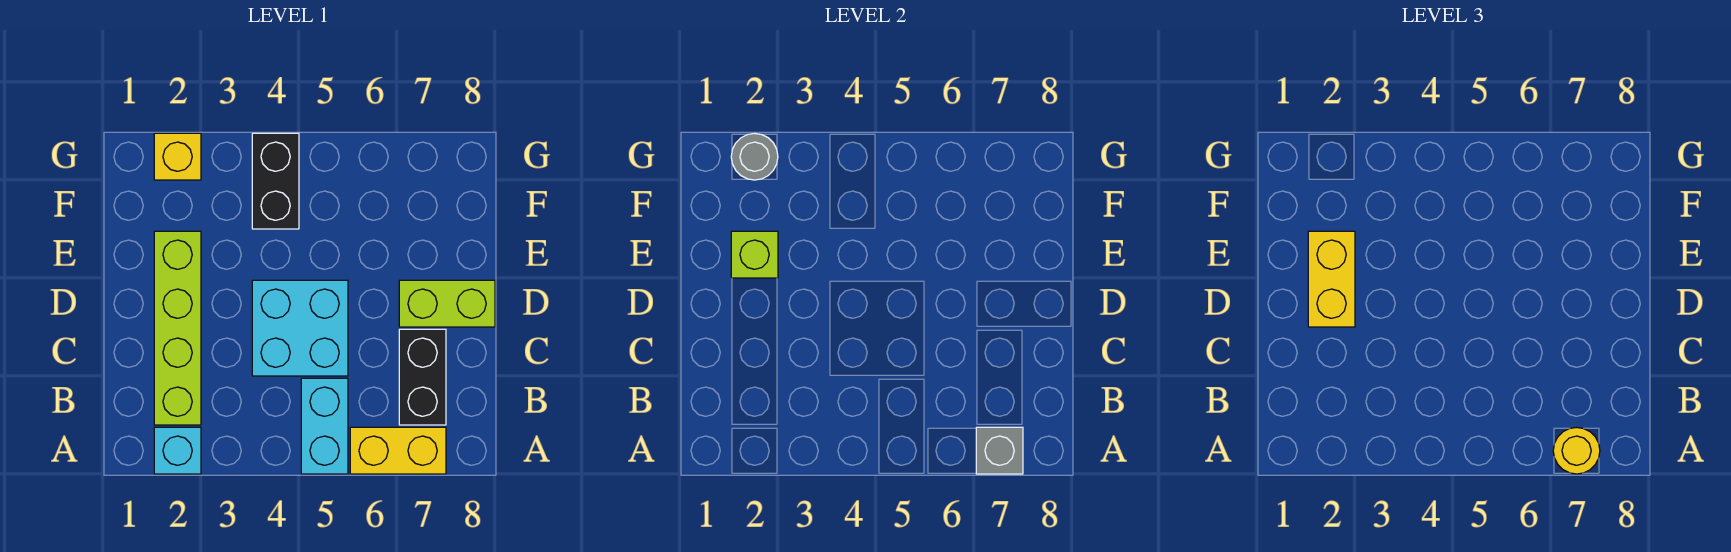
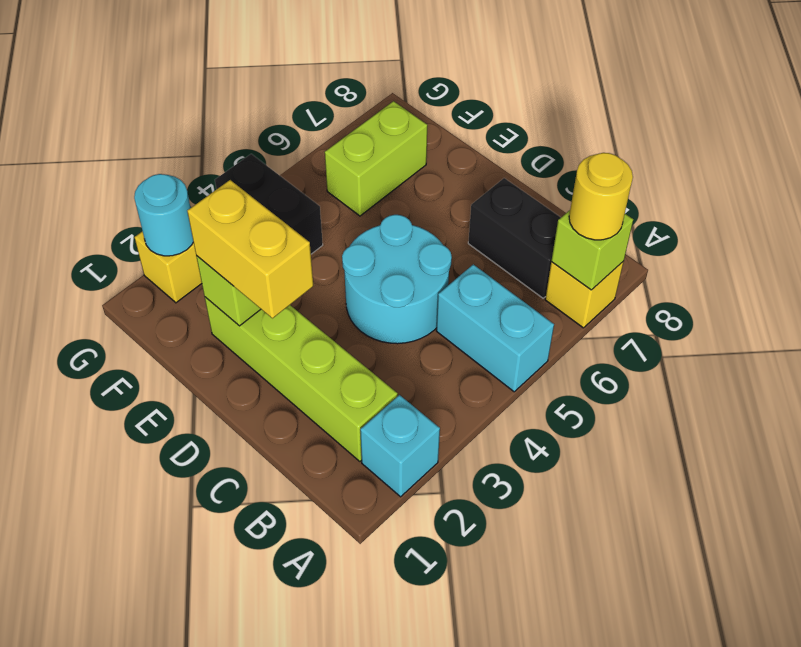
yellow brick A6:A7 level 1 -> yellow brick A7 level 1
grey brick A7 level 2 -> lime brick A7 level 2
cyan brick C4:D5 level 1 -> cyan round brick C4:D5 level 1
lime brick D7:D8 level 1 -> lime brick F6:F7 level 1
grey round brick G2 level 2 -> cyan round brick G2 level 2

